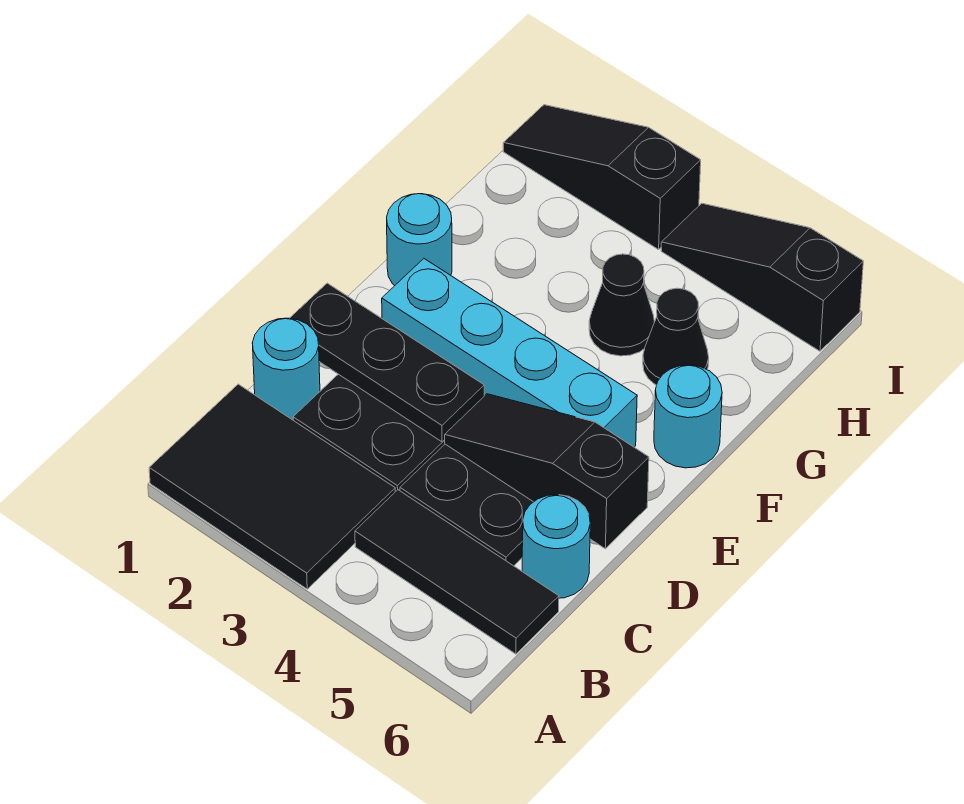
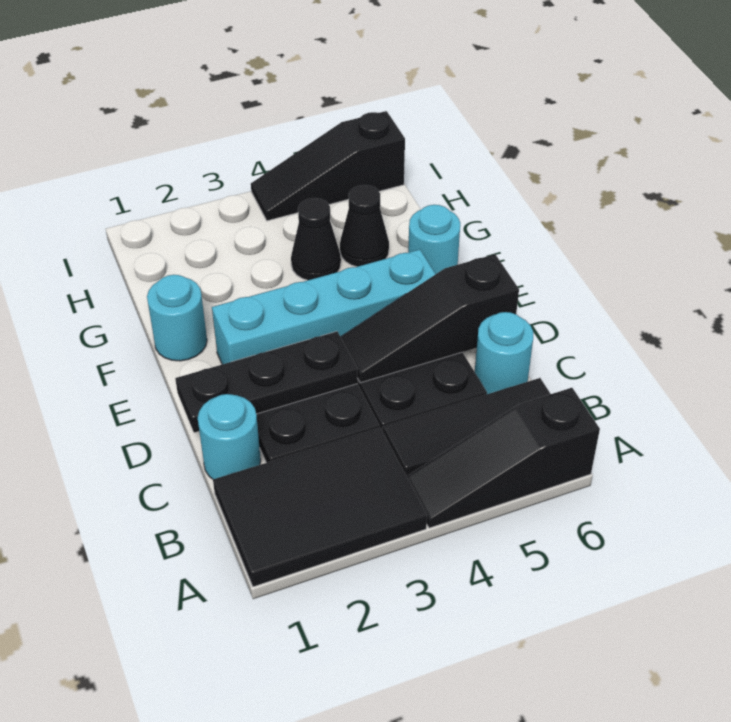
black slope I1:I3 level 1 top 3 -> black slope A4:A6 level 1 top 6

